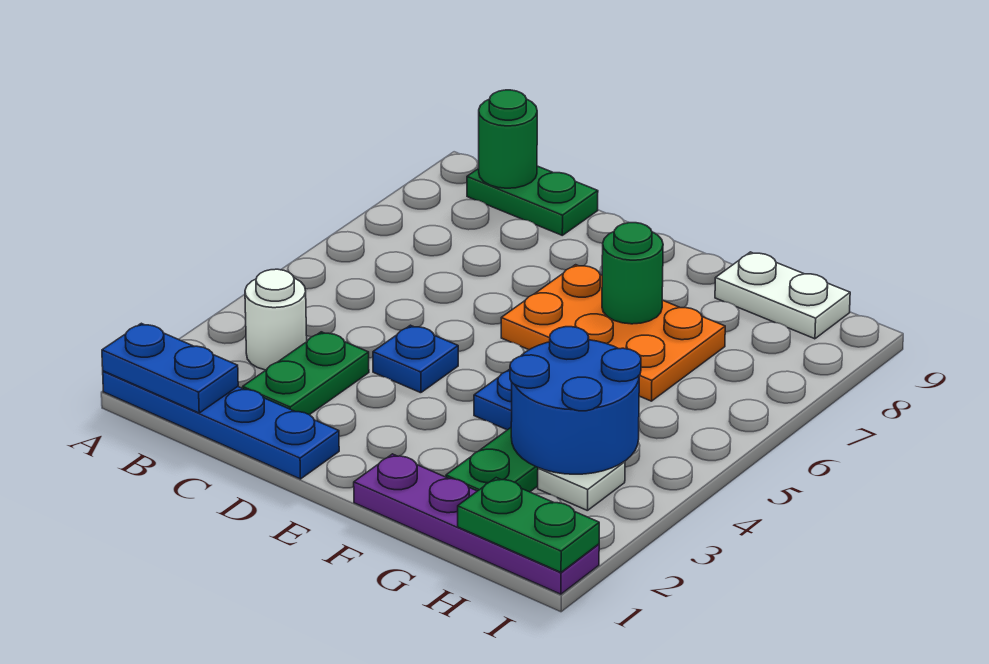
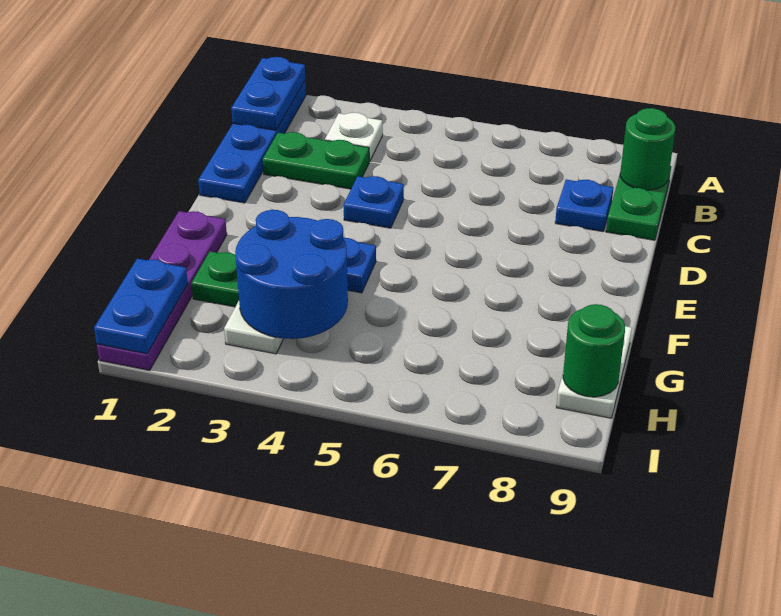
white round brick B3 level 1 -> white plate B3 level 1
none -> blue plate C8 level 1
orange plate E6:G7 level 1 -> none
green round brick F7 level 2 -> green round brick H9 level 2
green plate H1:I1 level 2 -> blue plate H1:I1 level 2

